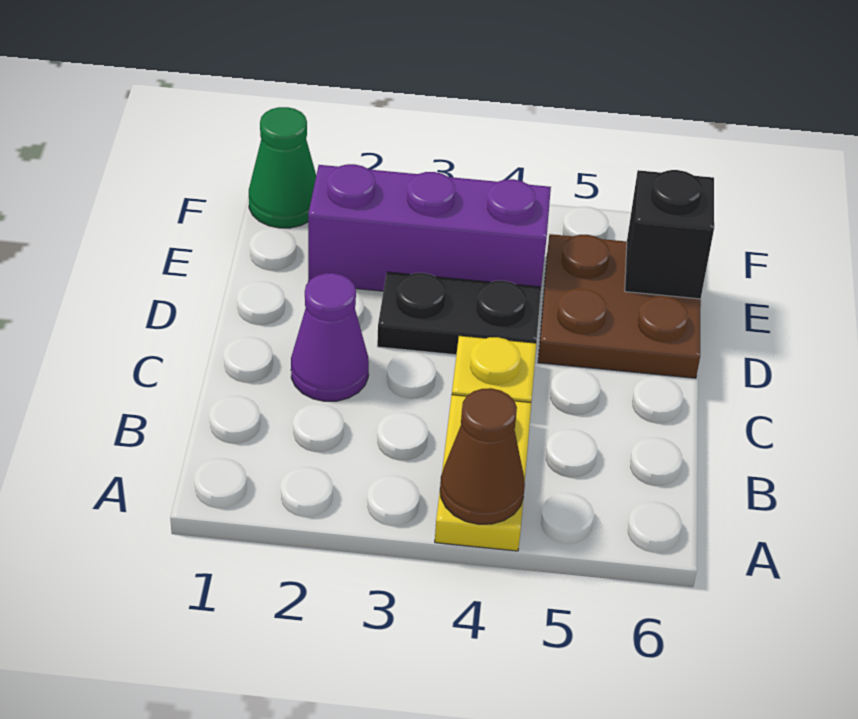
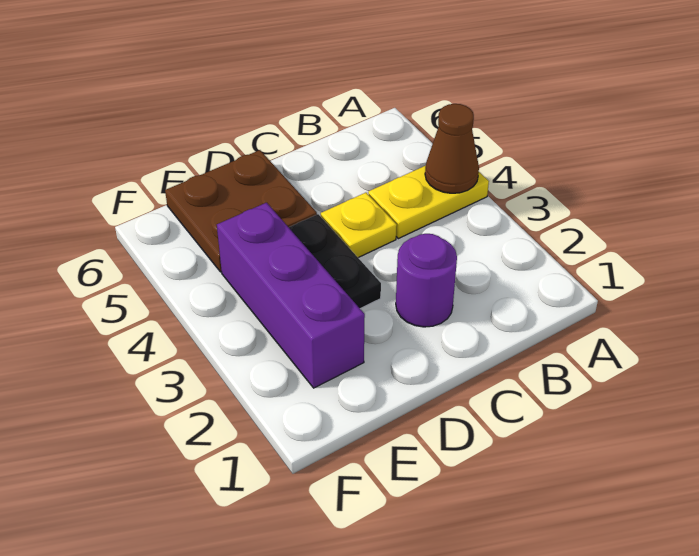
purple cone C2 level 1 -> purple round brick C2 level 1
black brick E6 level 2 -> none
green cone F1 level 1 -> none

